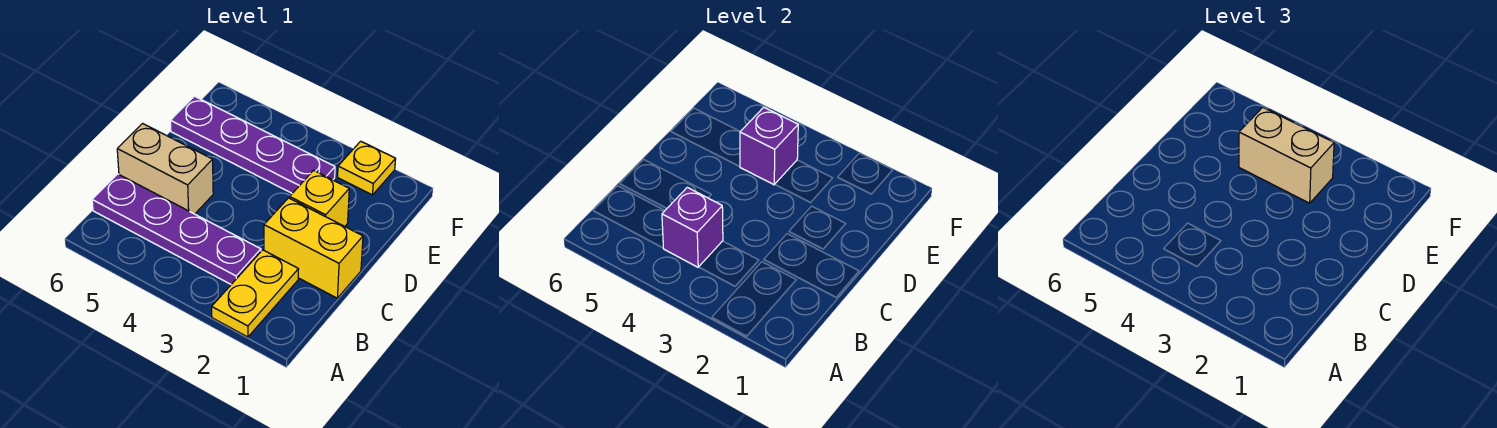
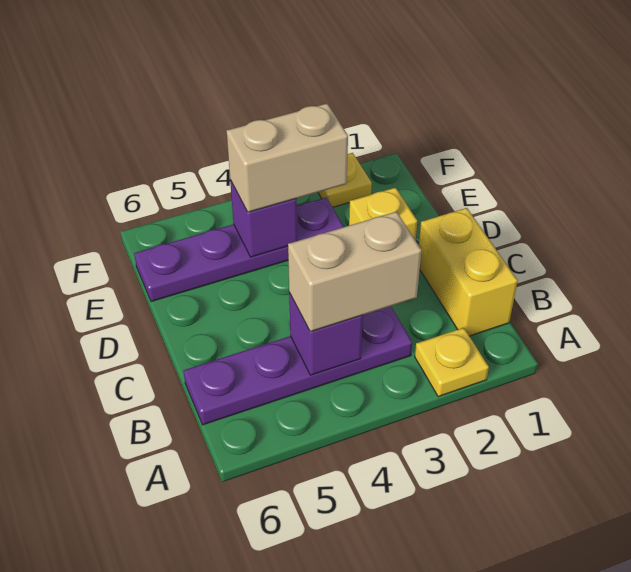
yellow plate A2:B2 level 1 -> yellow plate A2 level 1
yellow brick C1:C2 level 1 -> yellow brick B1:C1 level 1
tan brick C5:C6 level 1 -> tan brick B3:B4 level 3

